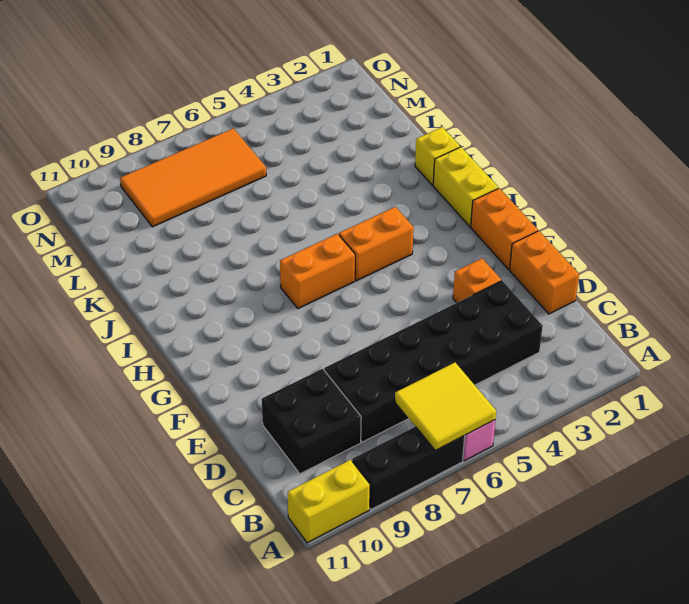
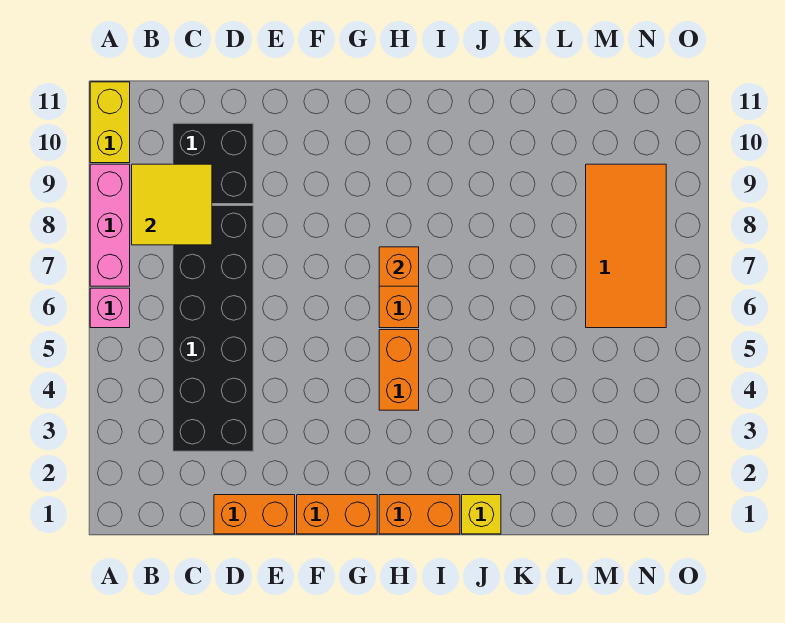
yellow tile A6:B7 level 2 -> yellow tile B8:C9 level 2
black brick A7:A9 level 1 -> pink brick A7:A9 level 1
orange brick E3 level 1 -> orange brick H7 level 2
yellow brick H1:I1 level 1 -> orange brick H1:I1 level 1

